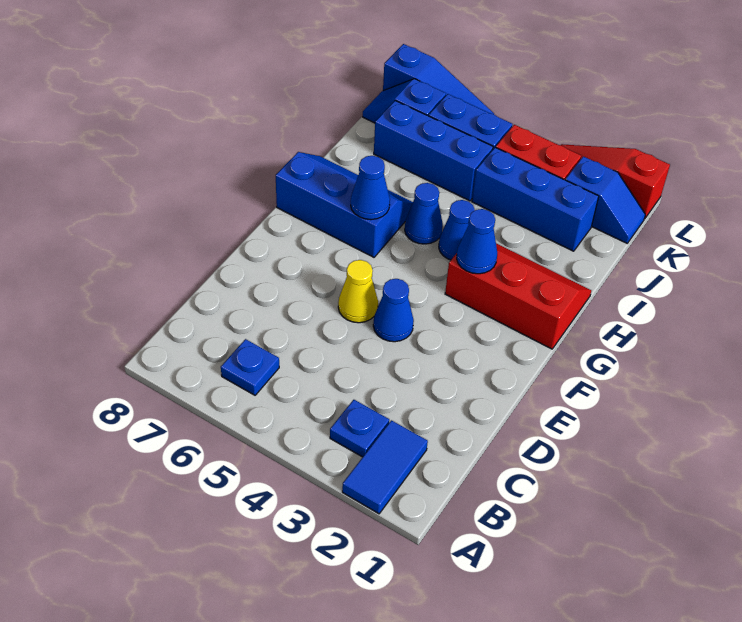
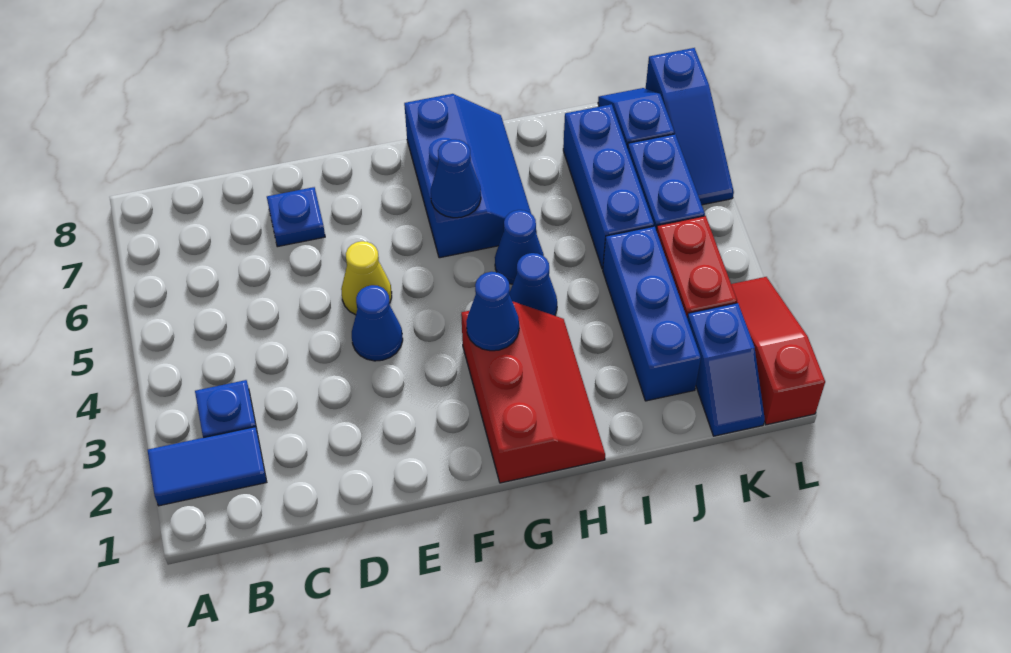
blue plate B6 level 1 -> blue plate D7 level 1

